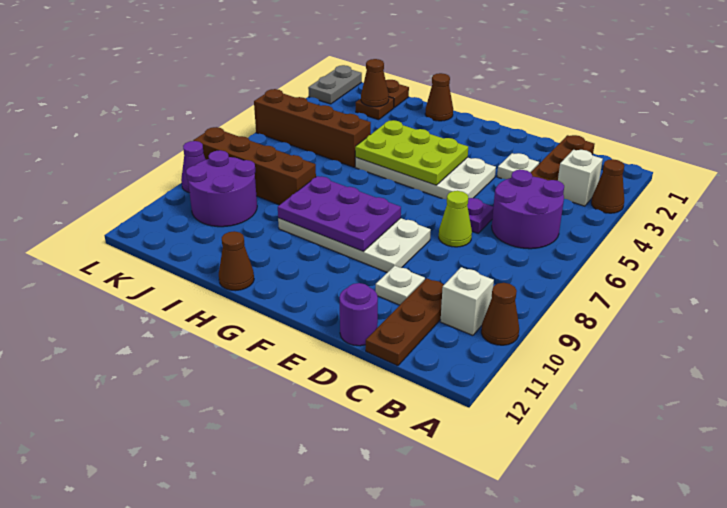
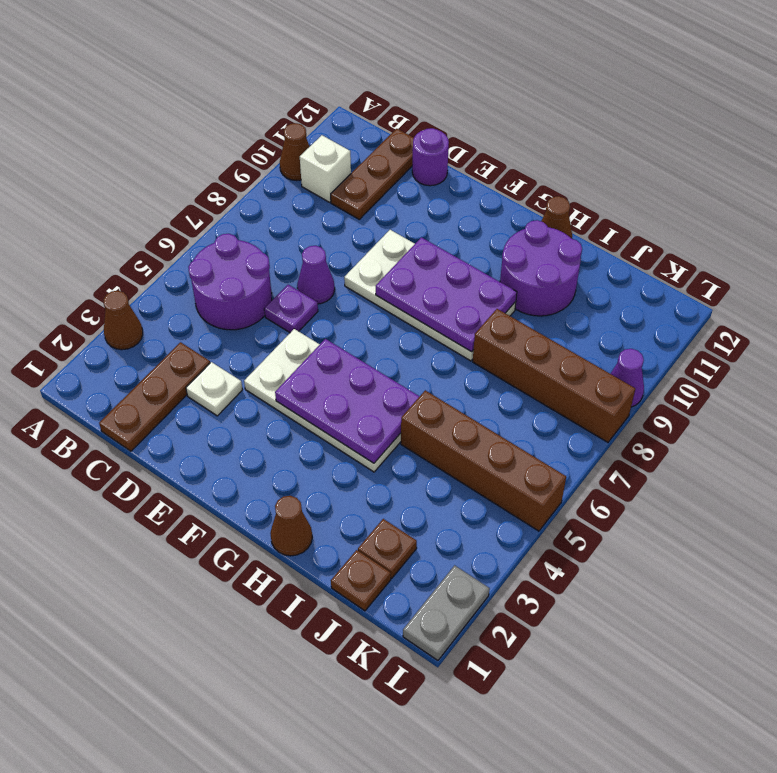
white brick B3 level 1 -> none
lime cone D7 level 1 -> purple cone D7 level 1
white plate D10 level 1 -> none
lime plate F4:H5 level 2 -> purple plate F4:H5 level 2
brown cone J2 level 2 -> none
purple round brick J9:K10 level 1 -> purple round brick H10:I11 level 1

